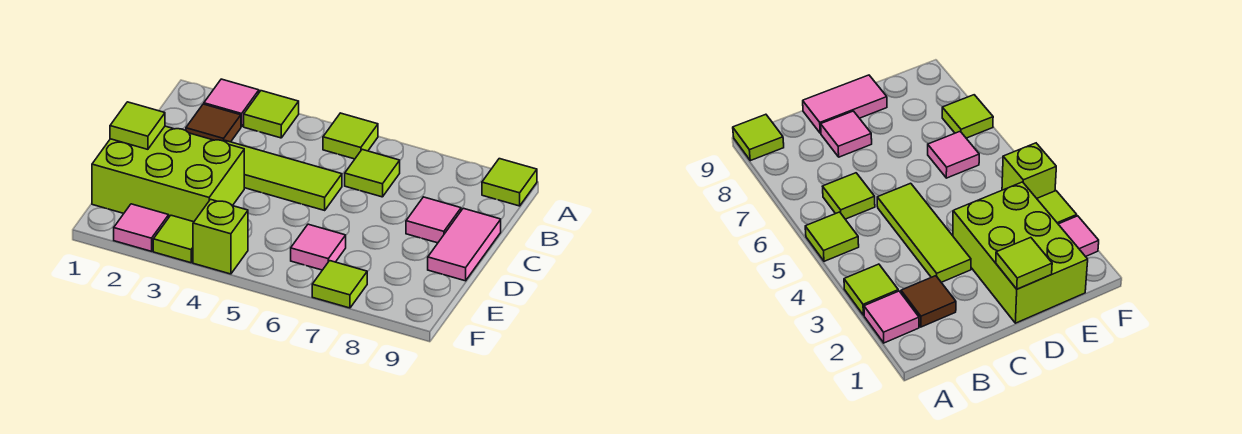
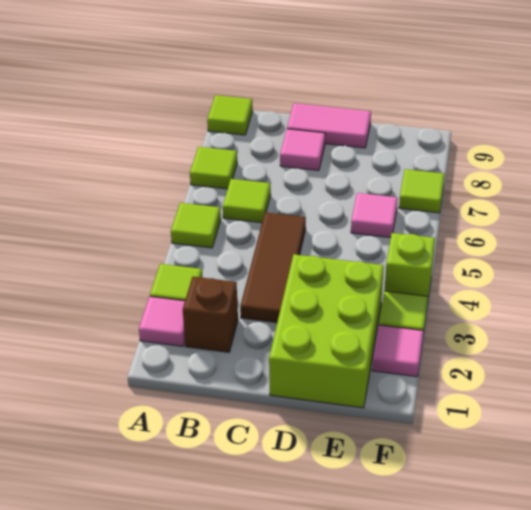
brown tile B2 level 1 -> brown brick B2 level 1
lime tile C3:C5 level 1 -> brown tile C3:C5 level 1
lime tile D1 level 2 -> lime tile A7 level 1

